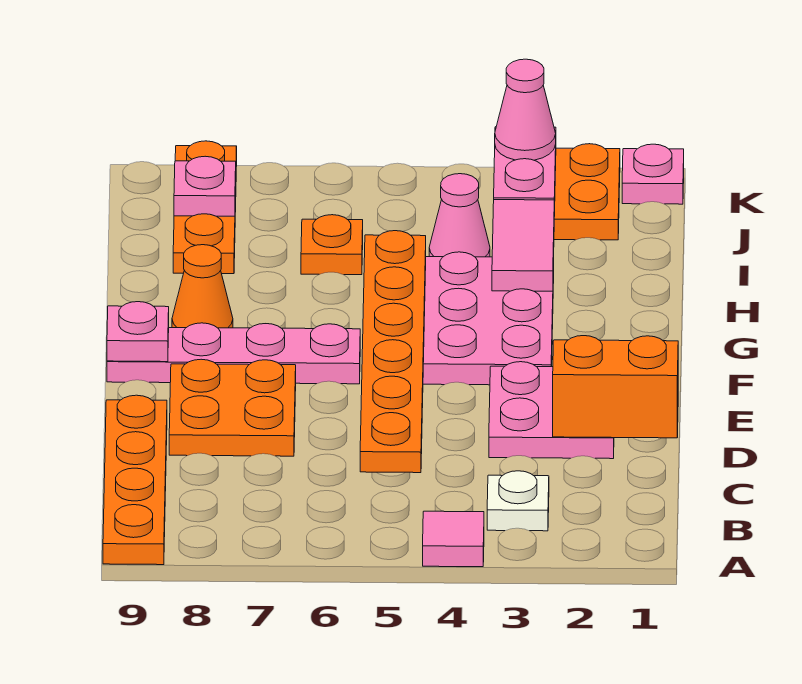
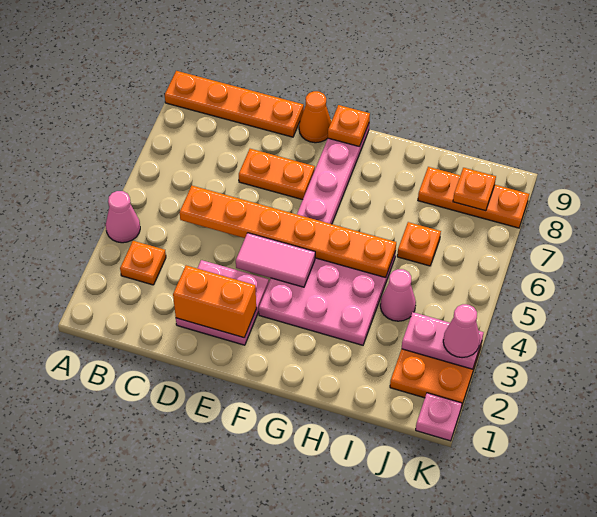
pink tile A4 level 1 -> pink cone A4 level 1
white plate B3 level 1 -> orange plate B3 level 1
orange brick D1:D2 level 2 -> orange brick D2:E2 level 2
orange plate D7:E8 level 1 -> orange plate D7:E7 level 1
pink plate F9 level 2 -> orange plate F9 level 2
orange cone G8 level 1 -> orange cone E9 level 1
pink tile H3:I3 level 2 -> pink tile E4:F4 level 2
pink plate J8 level 2 -> orange plate J8 level 2

